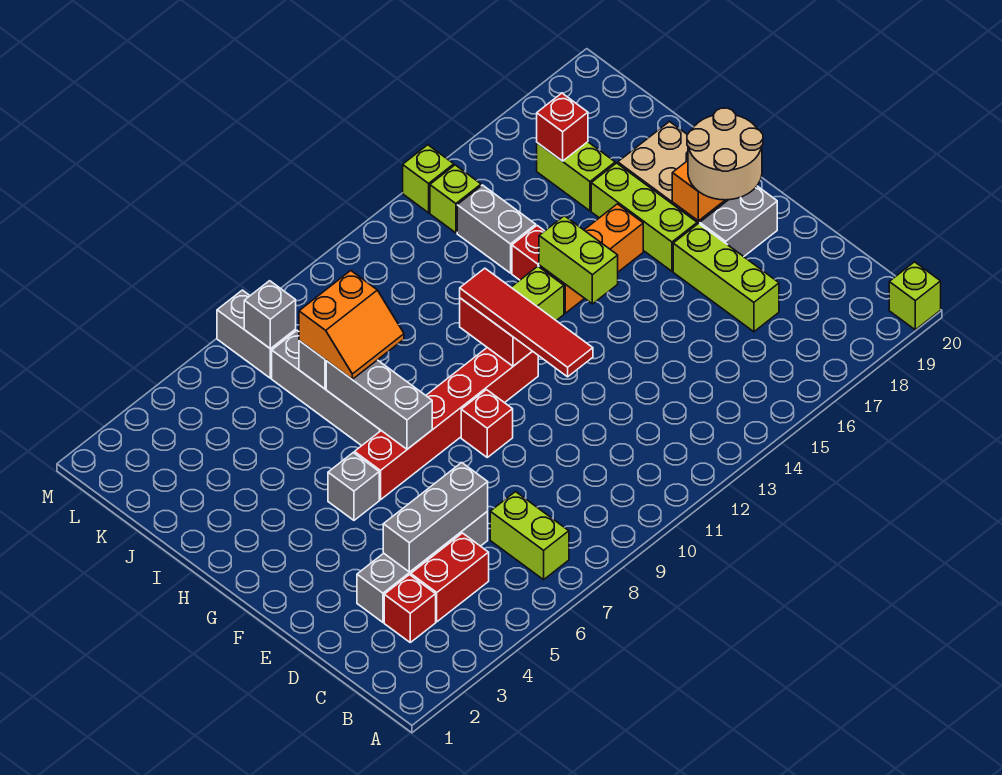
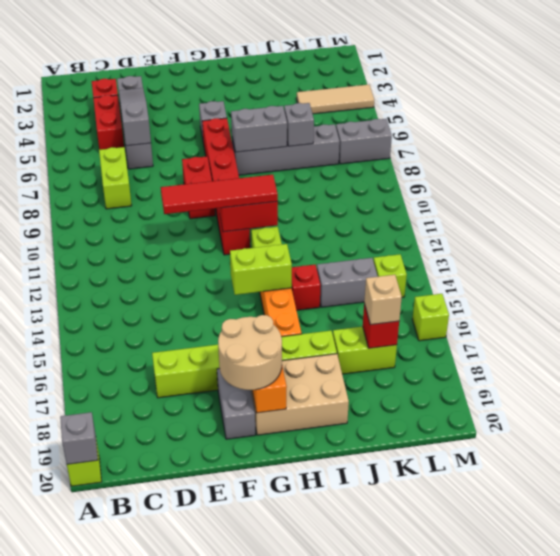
lime brick B7:C7 level 1 -> lime brick C7:C8 level 1
grey brick D4:D6 level 2 -> grey slope D4:D6 level 2 top 6
red brick F9 level 1 -> red brick F8:F9 level 1
grey brick G7:I7 level 2 -> grey brick H7:I7 level 2
orange slope I7:J8 level 3 top J -> none
none -> tan tile K4:M4 level 1
none -> tan brick K17 level 3
grey brick L7 level 2 -> grey brick A20 level 2
lime brick M14 level 1 -> lime brick M16 level 1

